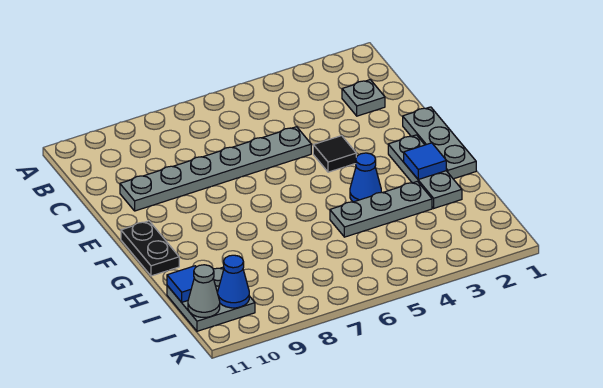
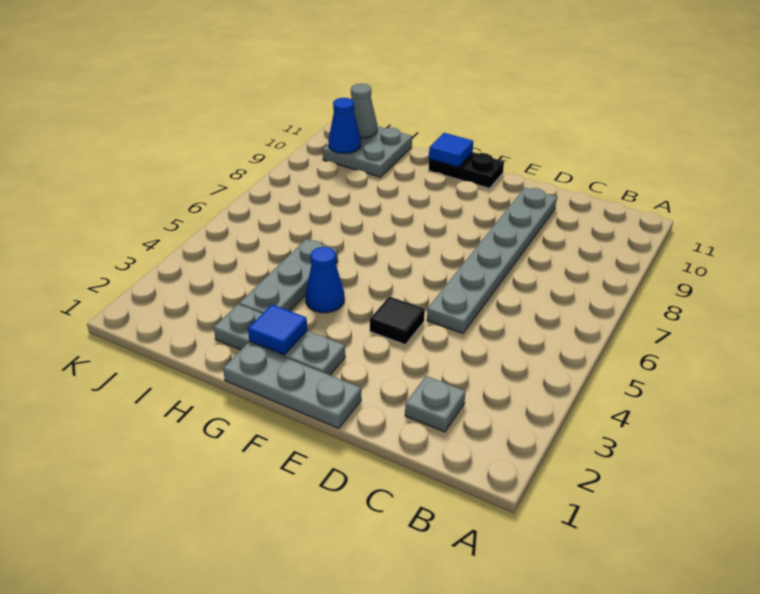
blue tile I11 level 2 -> blue tile G11 level 2

